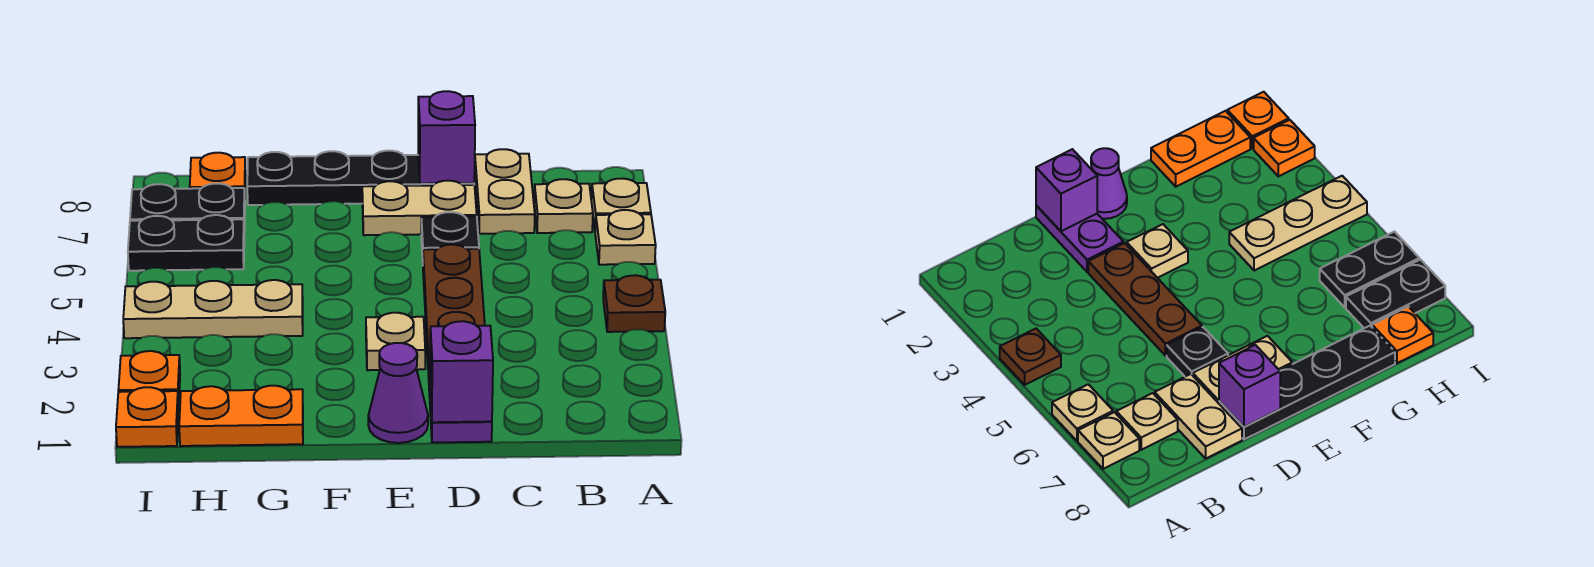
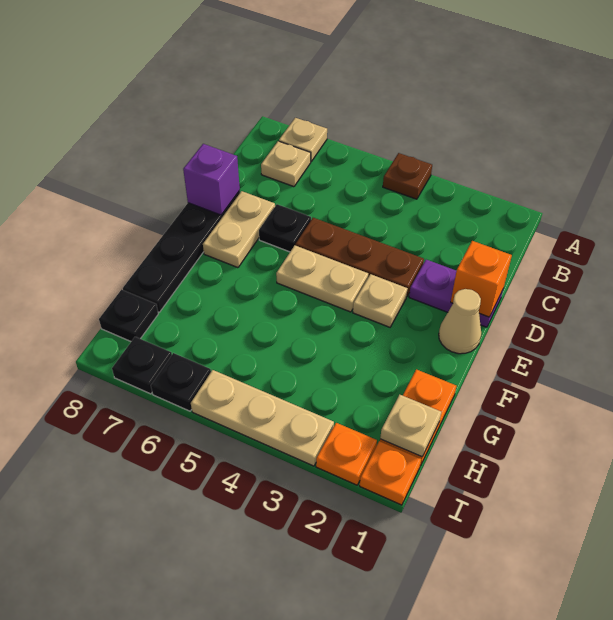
tan plate A6 level 1 -> tan plate H1 level 2
tan plate C7:C8 level 1 -> tan plate E4:E5 level 1
purple brick D1 level 2 -> orange brick D1 level 2
purple cone E1 level 1 -> tan cone E1 level 1
tan plate G4:I4 level 1 -> tan plate I3:I5 level 1
black plate H6:I6 level 1 -> black plate I6 level 1
black plate H7:I7 level 1 -> black plate I7 level 1
orange plate H8 level 1 -> black plate H8 level 1

